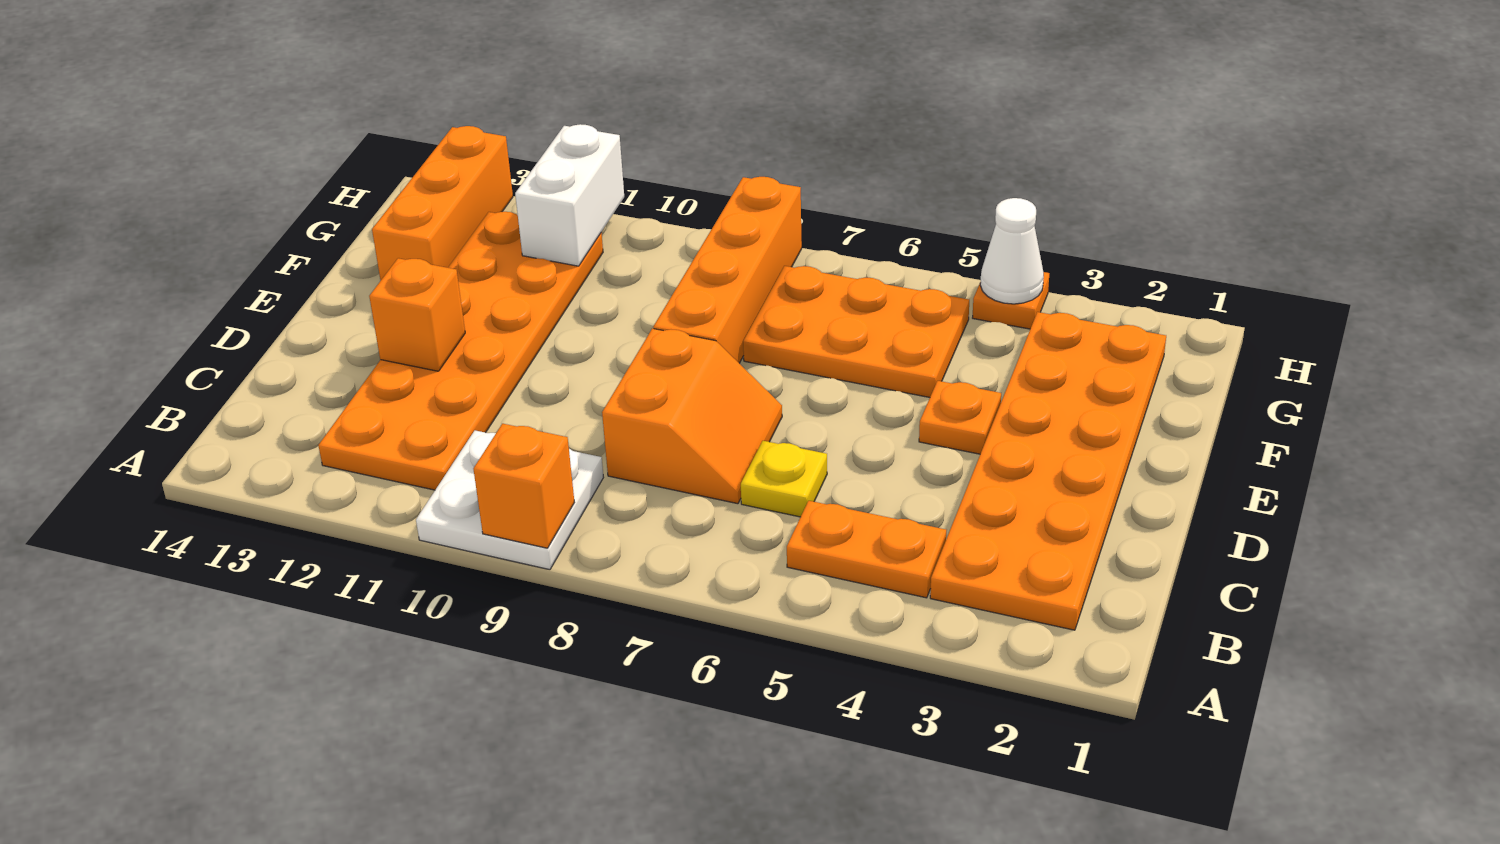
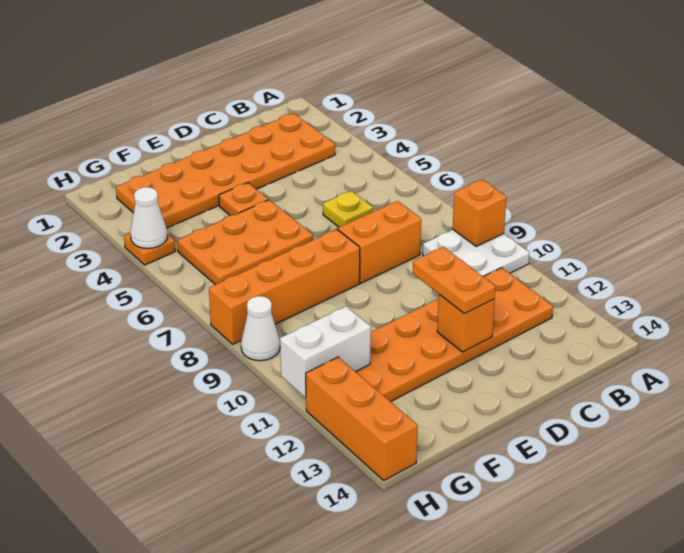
orange plate B4:B5 level 1 -> orange plate D11:D12 level 3
orange plate F5:G7 level 1 -> orange plate E5:G6 level 1
orange brick F13:H13 level 1 -> orange brick H12:H14 level 1
none -> white cone H9 level 1

